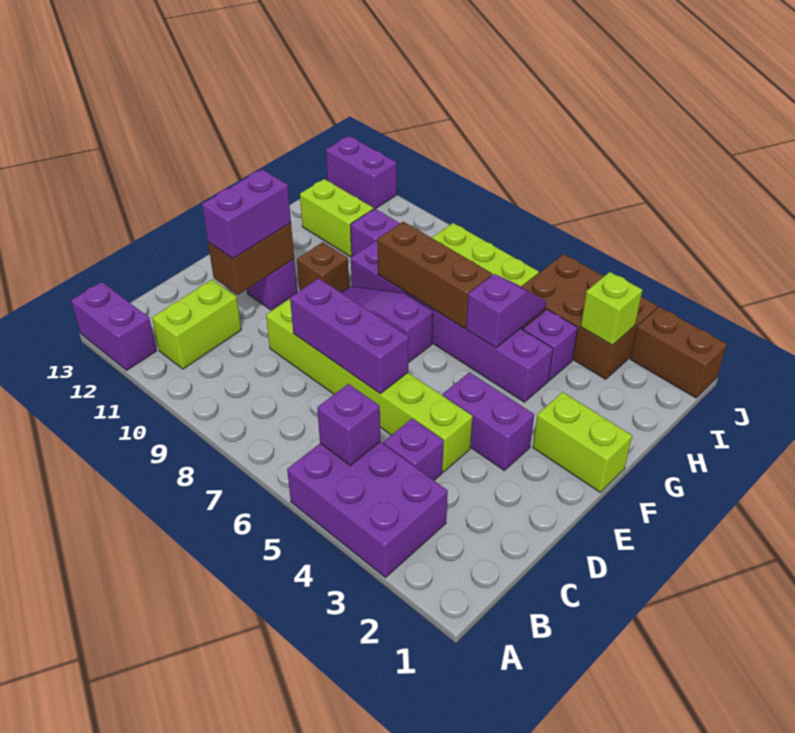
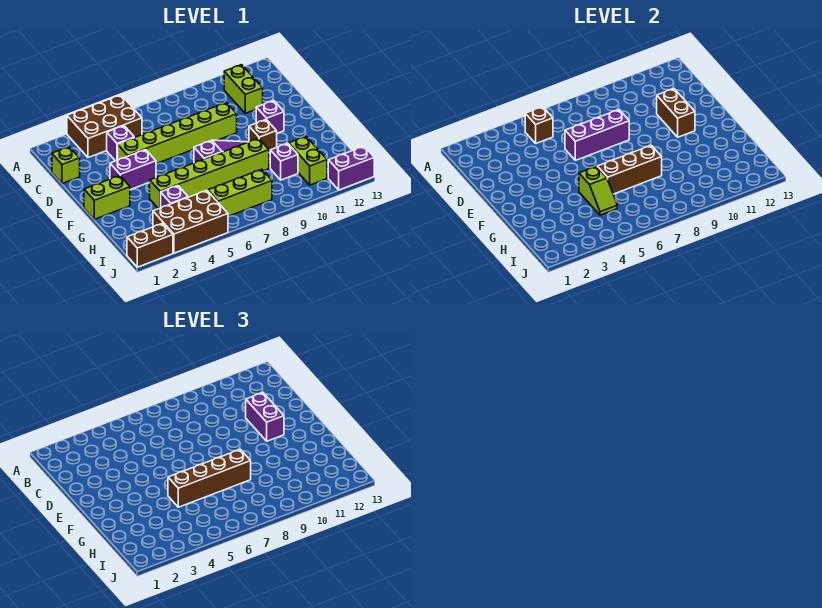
purple brick A3:B5 level 1 -> brown brick A3:B5 level 1
purple brick A12:A13 level 1 -> none
purple brick B5 level 2 -> brown brick B5 level 2
purple brick G4:G9 level 1 -> lime brick G4:G9 level 1
purple slope G5:H5 level 2 top G -> lime slope G5:H5 level 2 top G
none -> brown brick G5:G8 level 3
lime brick H11:H12 level 1 -> lime brick H11:I11 level 1
lime brick I3 level 2 -> lime brick C1 level 1

